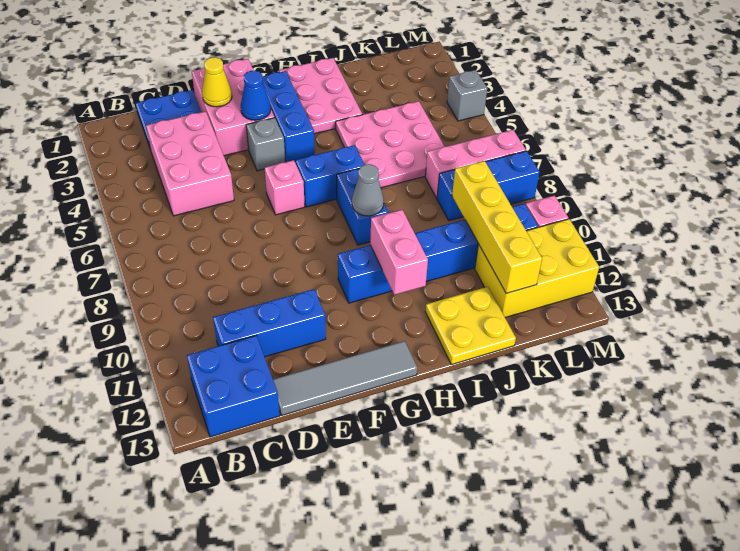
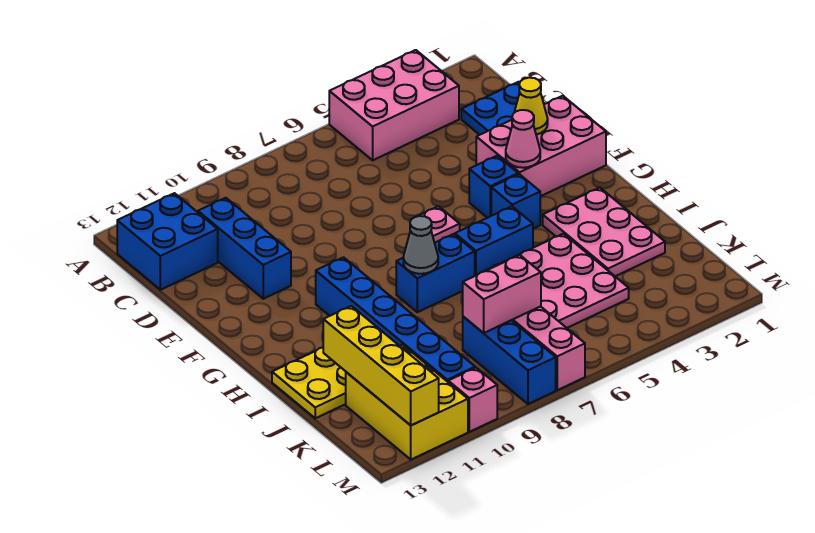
pink brick C3:D5 level 1 -> pink brick A3:B5 level 1
grey tile D13:G13 level 1 -> none
blue cone F3 level 2 -> pink cone F3 level 2
grey brick F4 level 1 -> blue brick F4 level 1
pink brick F6 level 1 -> pink plate F6 level 1
blue brick G2:G4 level 1 -> blue brick G4 level 1
blue brick G6:H6 level 1 -> blue brick H5:H6 level 1
pink plate H1:I3 level 1 -> pink plate H2:J3 level 1
pink brick H10:H11 level 2 -> pink brick K7:K8 level 2
yellow brick K9:K12 level 2 -> yellow brick J12:M12 level 2
grey brick M4 level 1 -> none

